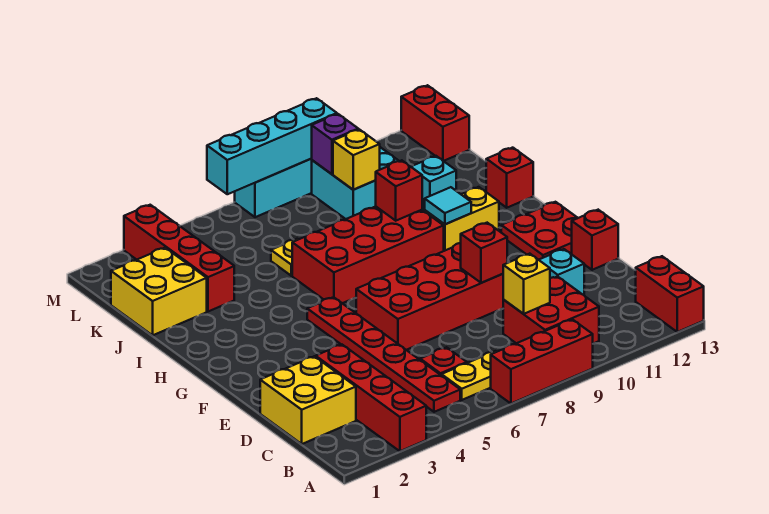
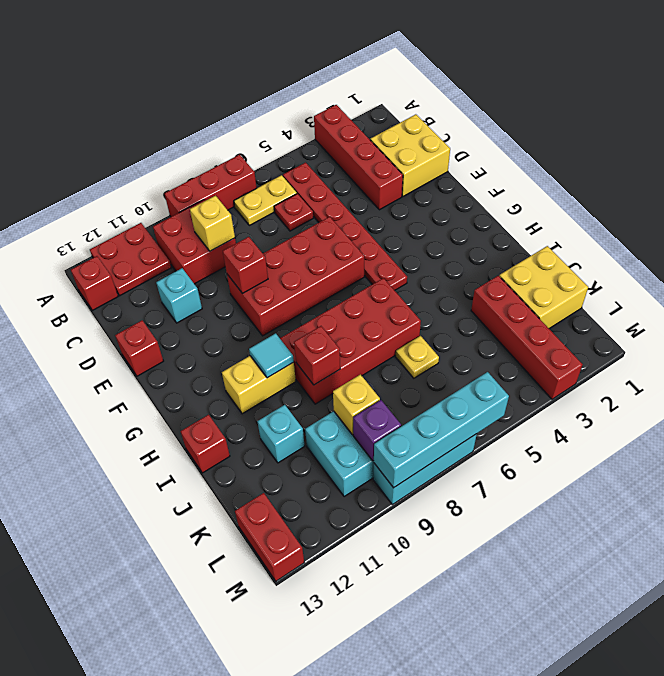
red brick A13:B13 level 1 -> red brick B13 level 1
red plate F12:G13 level 1 -> red plate A11:B12 level 1

